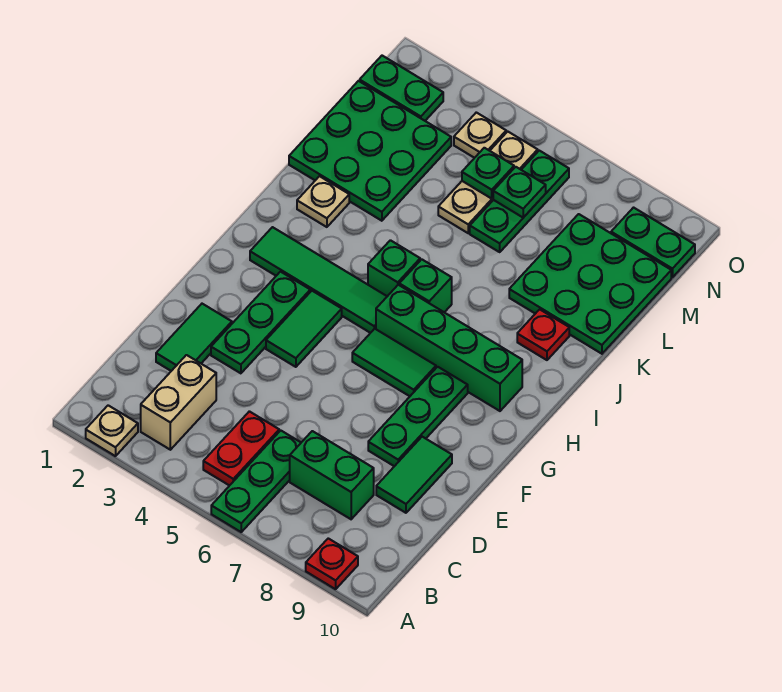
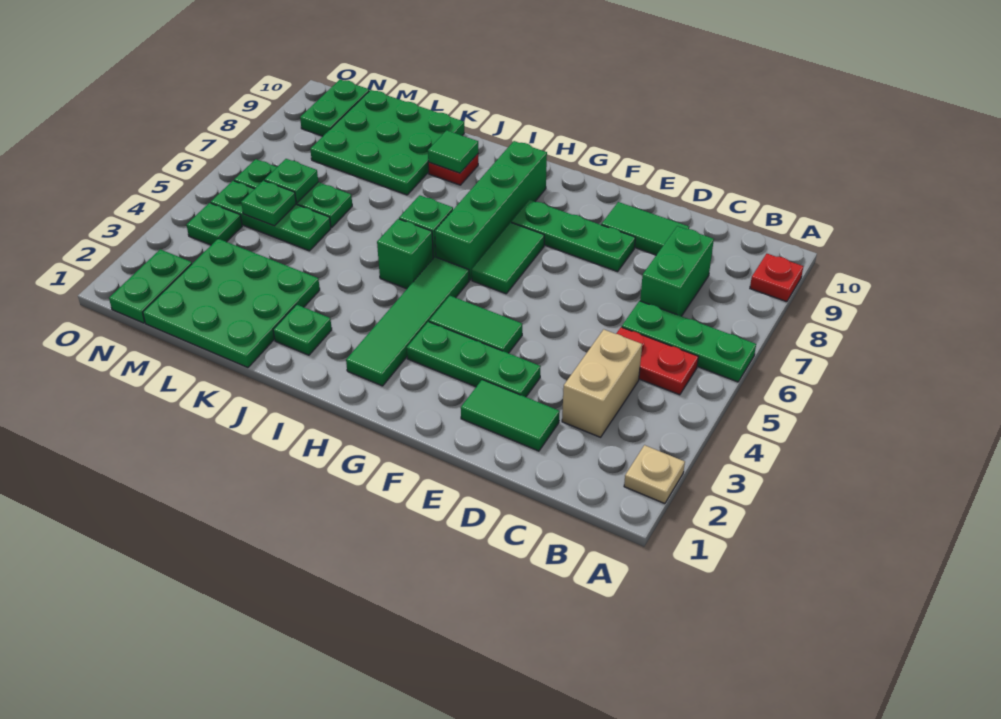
tan brick B3:C3 level 1 -> tan brick C3:C4 level 1
tan plate J2 level 1 -> green plate J2 level 1
none -> green tile J9 level 2
tan plate L5:N5 level 1 -> green plate L5:N5 level 1
tan plate N4 level 1 -> green plate N4 level 1

